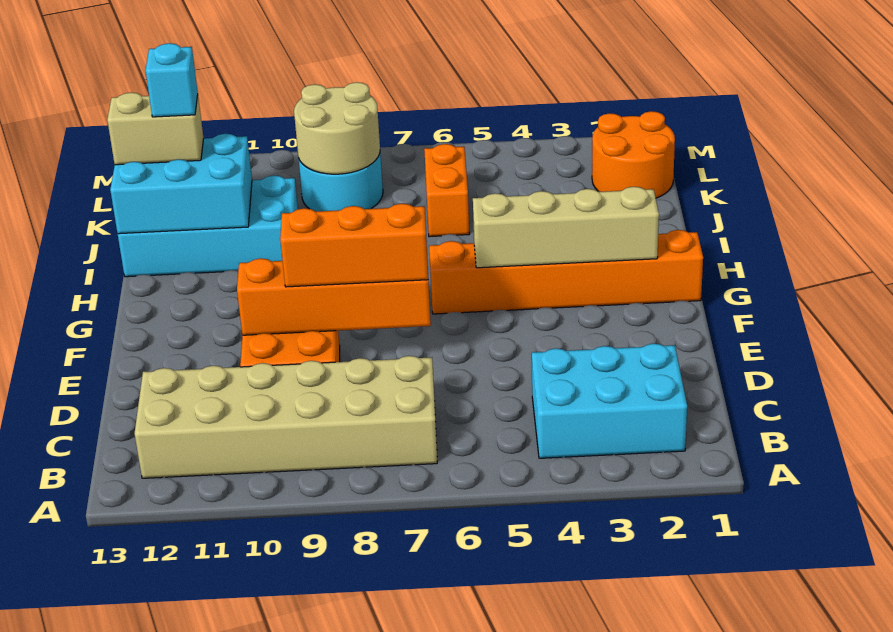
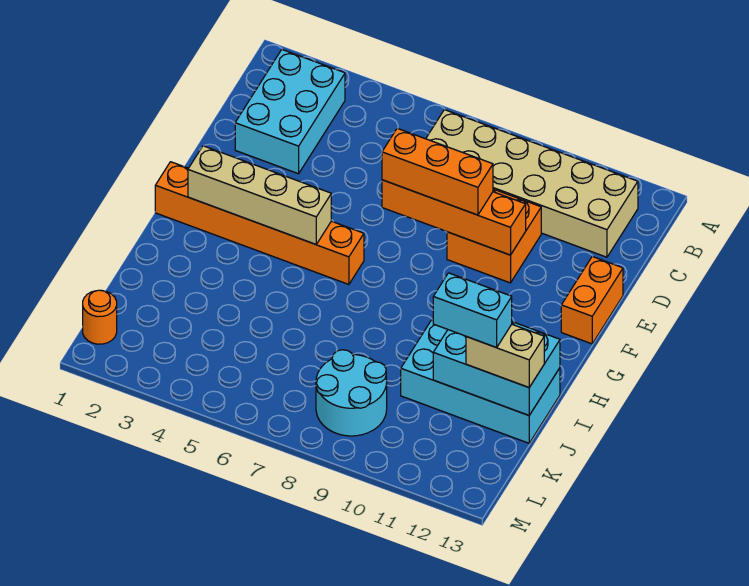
cyan brick B2:C4 level 1 -> cyan brick B2:D3 level 1
orange brick J6:K6 level 1 -> orange brick E13:F13 level 1
cyan brick J12 level 4 -> cyan brick J11:J12 level 4
orange round brick K1:L2 level 1 -> orange round brick L1 level 1
tan round brick K8:L9 level 2 -> none

